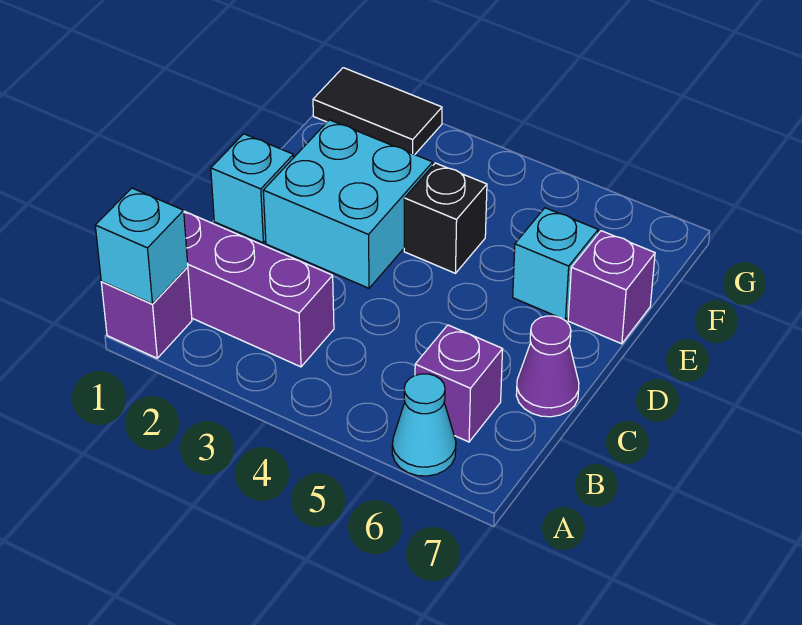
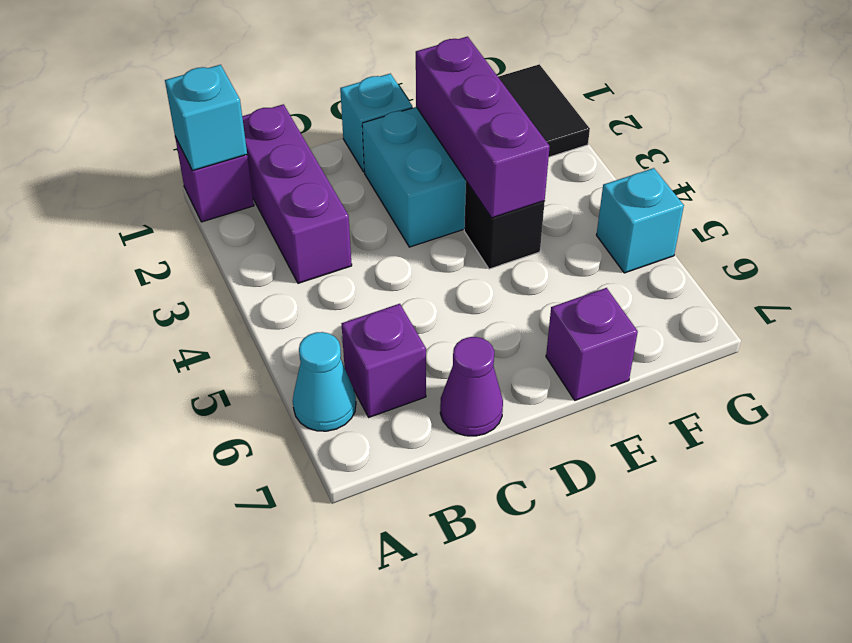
none -> purple brick E2:E4 level 2
cyan brick E6 level 1 -> cyan brick G5 level 1

